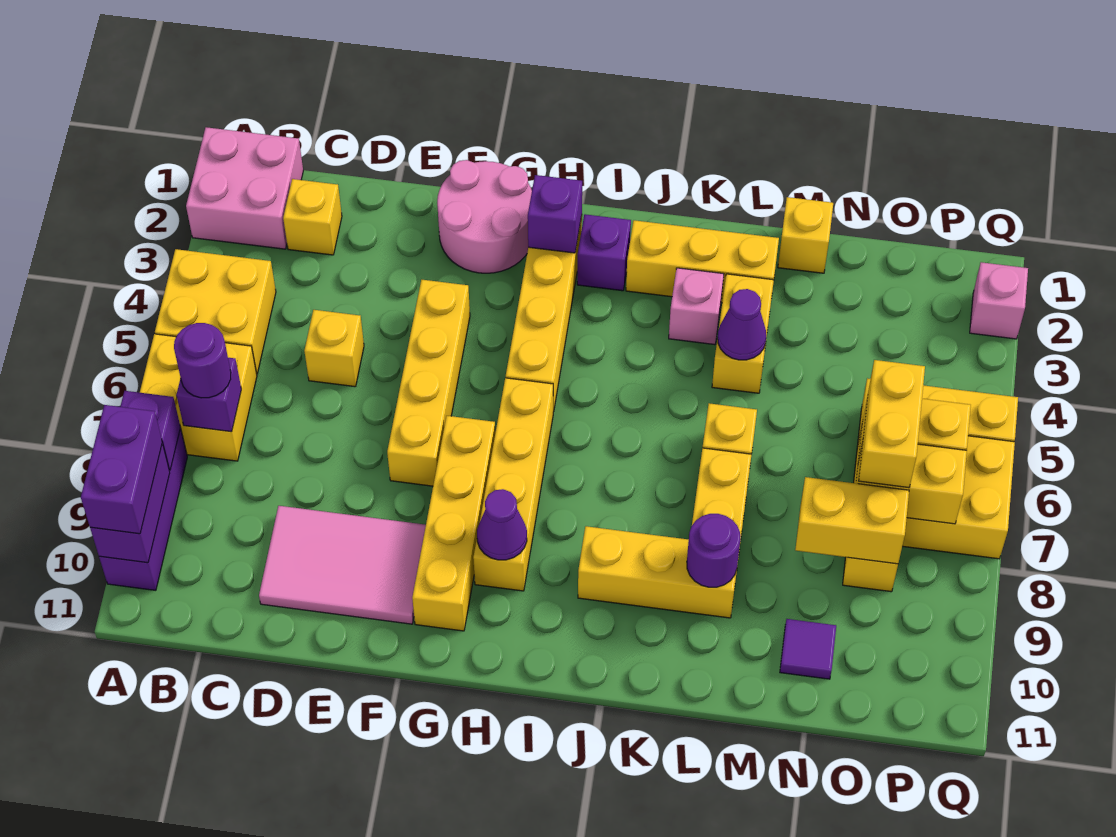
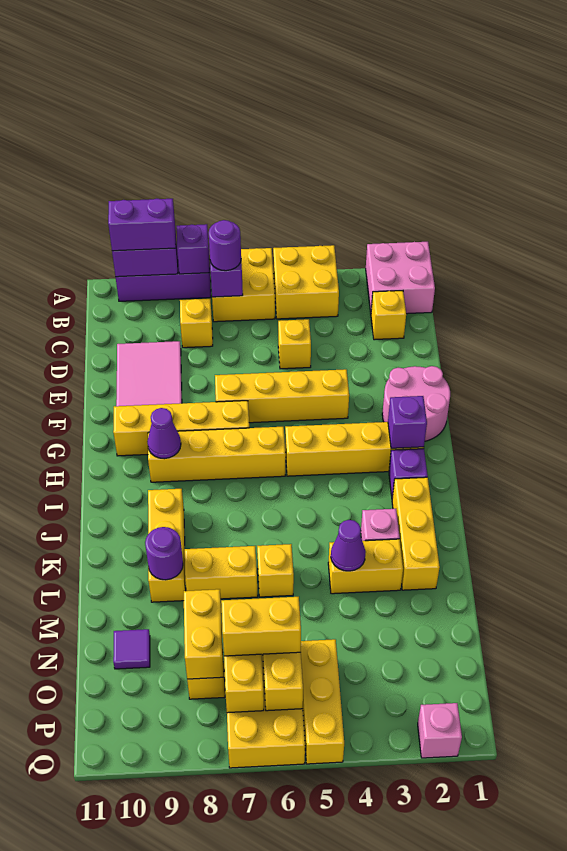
yellow brick M1 level 1 -> yellow brick C8 level 1

